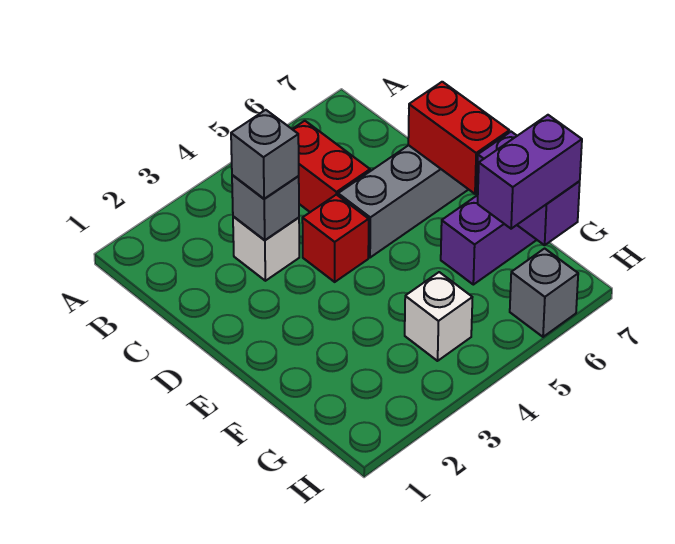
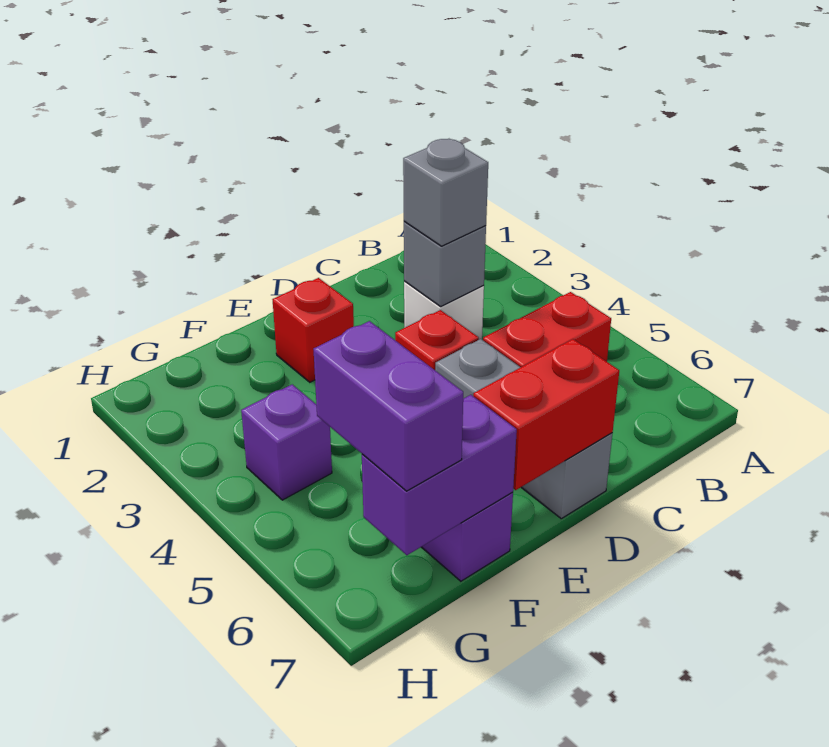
none -> red brick E2 level 1
white brick G4 level 1 -> purple brick G4 level 1
grey brick H6 level 1 -> none

